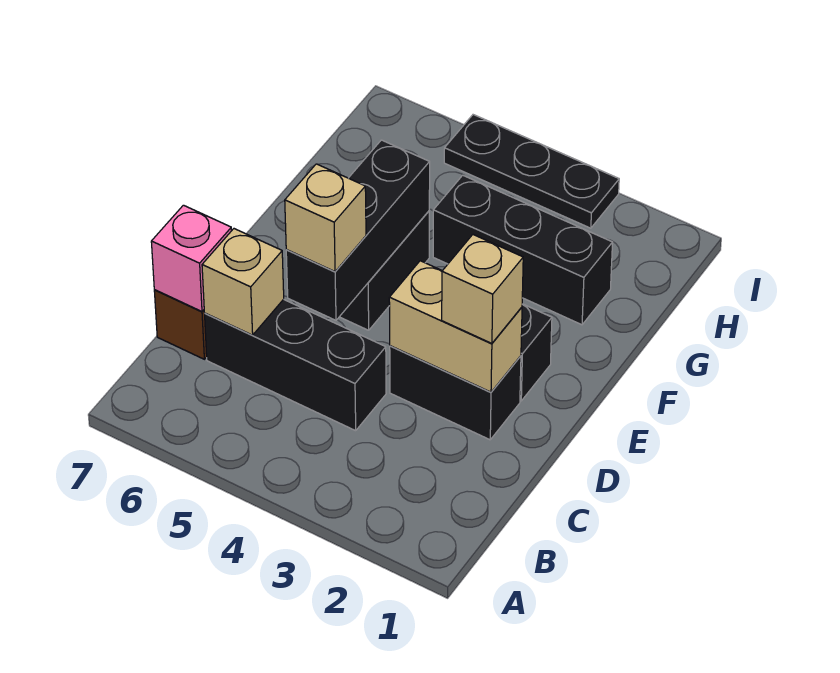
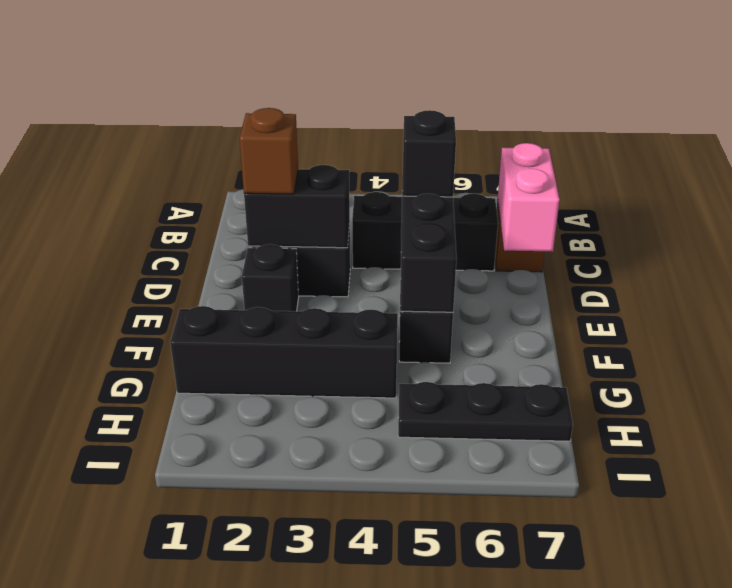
tan brick C6 level 2 -> none
pink brick C7 level 2 -> pink brick C7:D7 level 2
tan brick D2:D3 level 2 -> black brick D2:D3 level 2
tan brick D2 level 3 -> brown brick D2 level 3
tan brick D5 level 3 -> black brick D5 level 3
black brick G2:G4 level 1 -> black brick G1:G4 level 1
black plate I3:I5 level 1 -> black plate H5:H7 level 1

